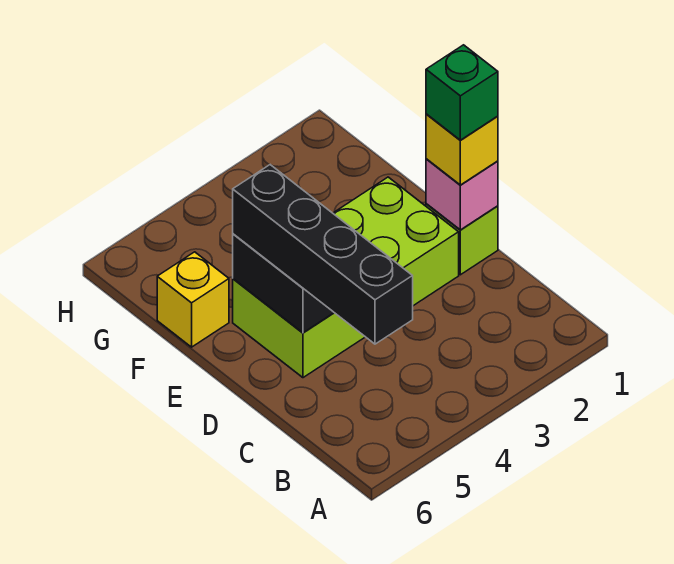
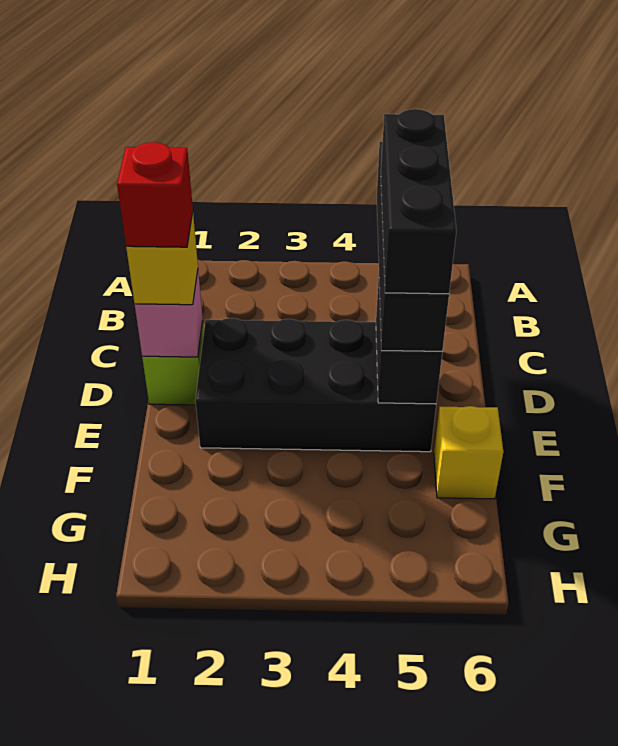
none -> black brick C5:E5 level 4
green brick D1 level 4 -> red brick D1 level 4
lime brick D2:E5 level 1 -> black brick D2:E5 level 1

